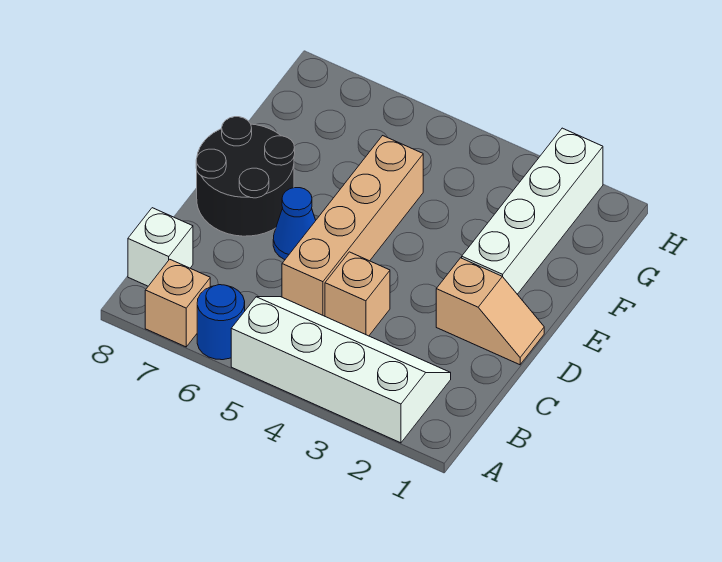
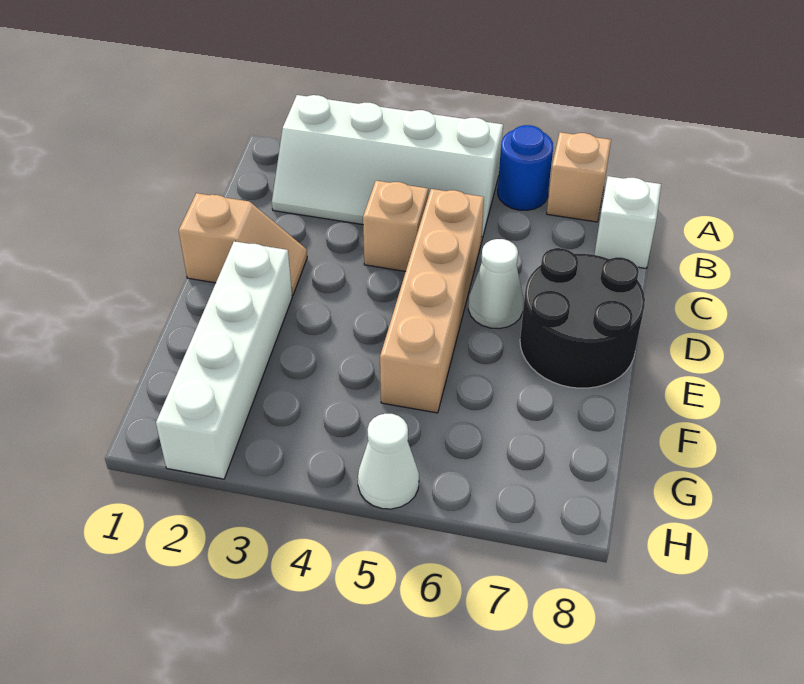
tan slope D1:D2 level 1 top 2 -> tan slope D1:D2 level 1 top 1
blue cone D6 level 1 -> white cone D6 level 1
none -> white cone H5 level 1

